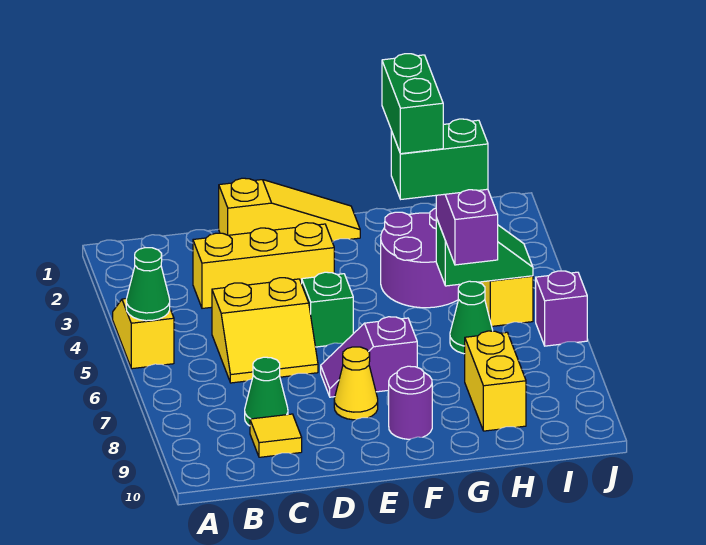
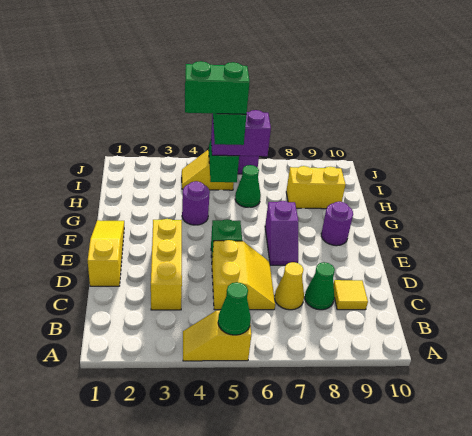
yellow cone E8 level 1 -> yellow cone C7 level 1
purple round brick G3:H4 level 1 -> purple round brick G4 level 1

